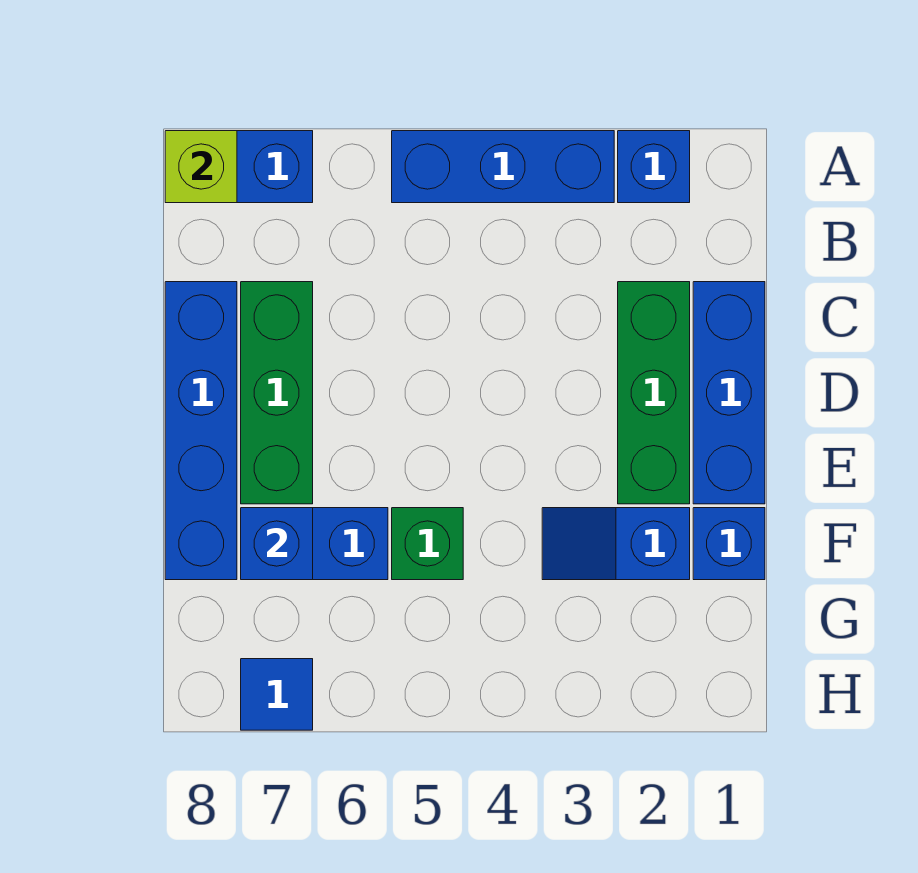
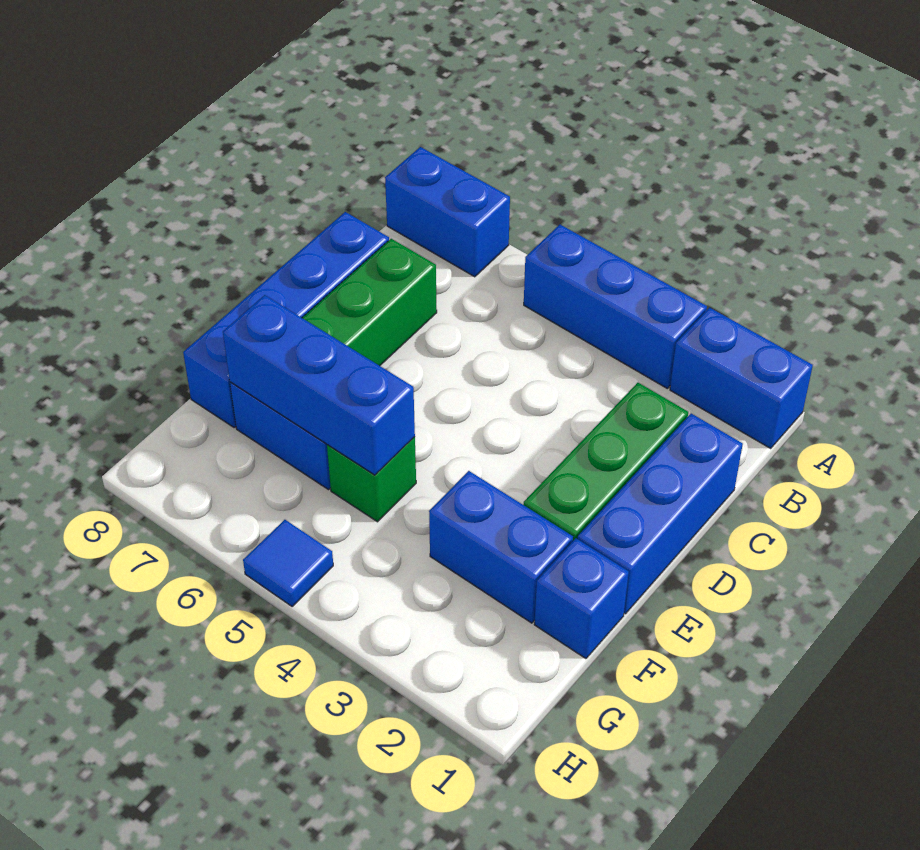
blue brick A2 level 1 -> blue brick A1:A2 level 1
lime brick A8 level 2 -> none
blue slope F2:F3 level 1 top 2 -> blue brick F2:F3 level 1
blue brick F7 level 2 -> blue brick F5:F7 level 2
blue tile H7 level 1 -> blue tile H5 level 1

